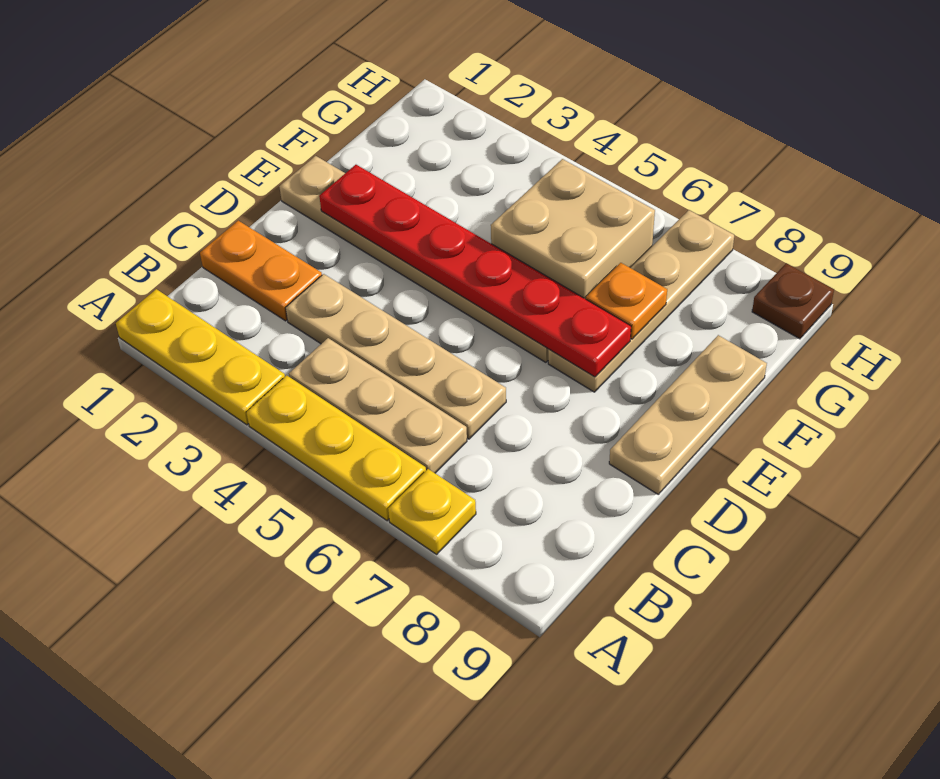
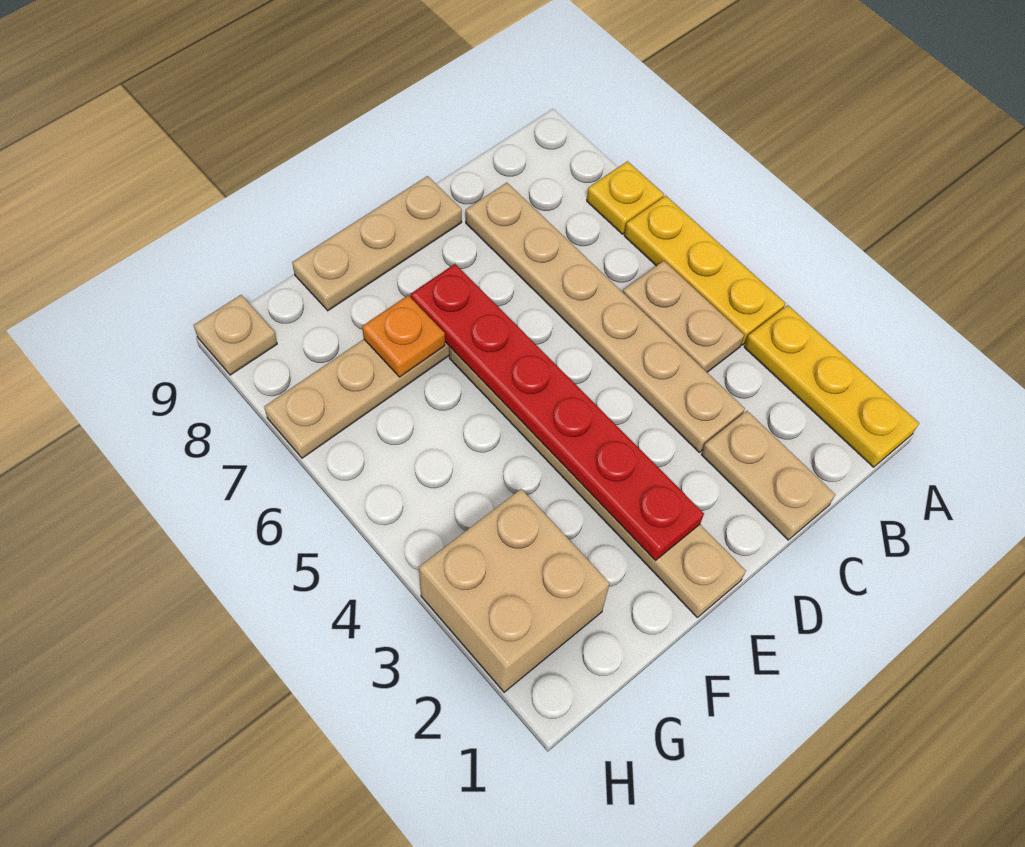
tan plate B4:B6 level 1 -> tan plate B4:B5 level 1
orange plate C1:C2 level 1 -> tan plate C1:C2 level 1
tan plate C3:C6 level 1 -> tan plate C3:C8 level 1
tan brick F5:G6 level 1 -> tan brick G2:H3 level 1
brown plate H9 level 1 -> tan plate H9 level 1

